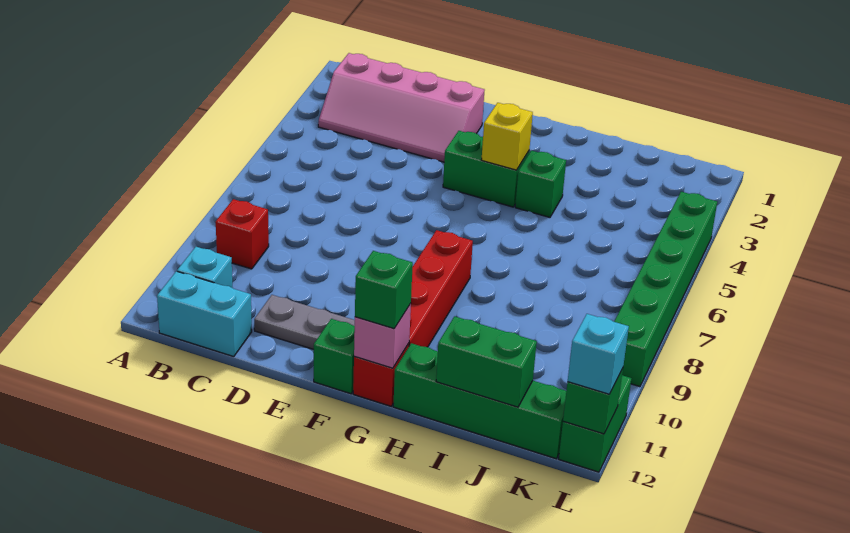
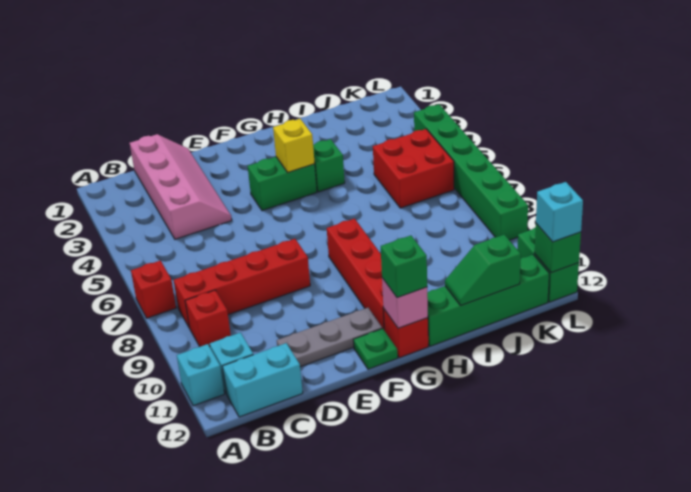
none -> red brick A7 level 1
none -> cyan brick A11 level 1
pink slope B2:E3 level 1 top 2 -> pink slope C1:D4 level 1 top C
none -> red brick B8:E8 level 1
green brick F12 level 1 -> green plate F12 level 1
green brick I12:J12 level 2 -> green slope I12:J12 level 2 top J
none -> red brick J5:K6 level 1

